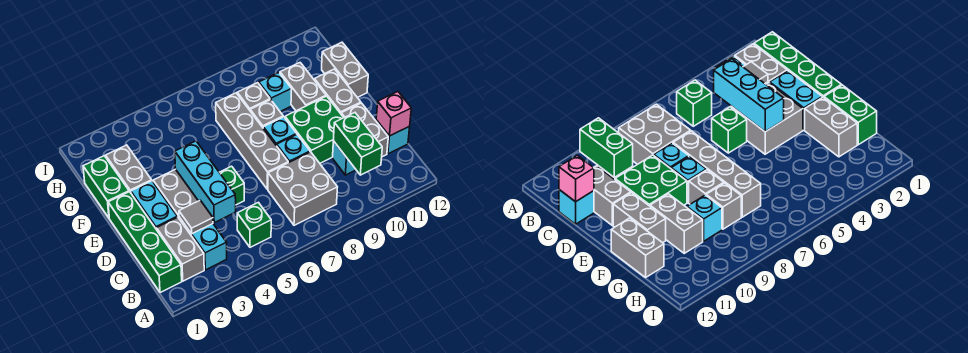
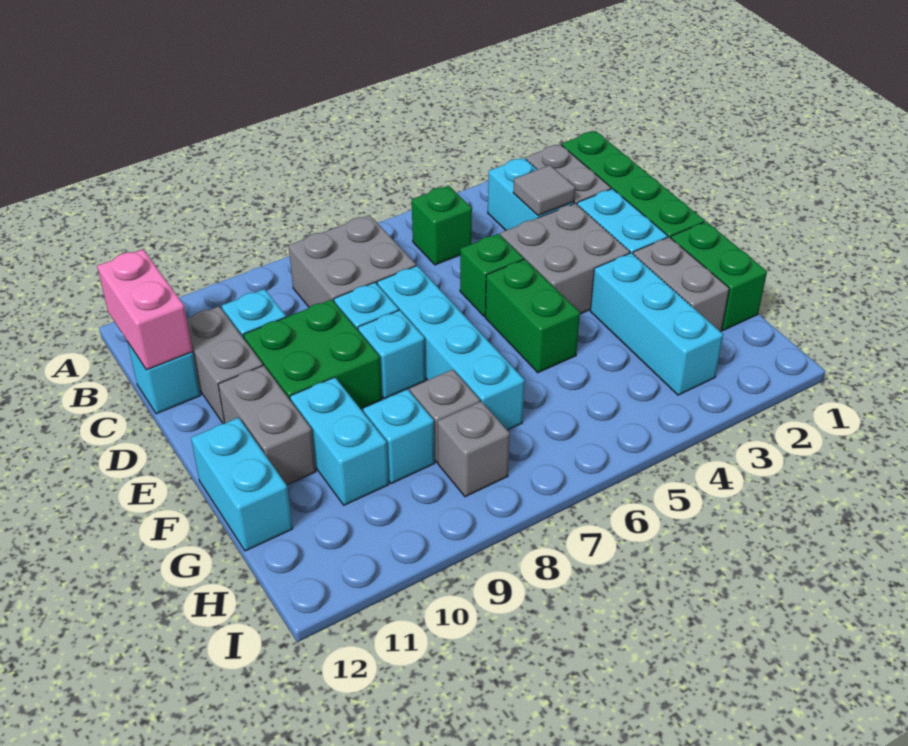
green brick B10:C10 level 2 -> green brick E5:F5 level 1
cyan brick C4:E4 level 2 -> cyan brick F3:H3 level 1
pink brick C12 level 2 -> pink brick B12:C12 level 2
grey brick D7:G7 level 1 -> cyan brick D7:G7 level 1
grey brick F8 level 1 -> grey brick H8 level 1
grey brick F10:G10 level 1 -> cyan brick F10:G10 level 1
grey brick F12:G12 level 1 -> cyan brick F12:G12 level 1

